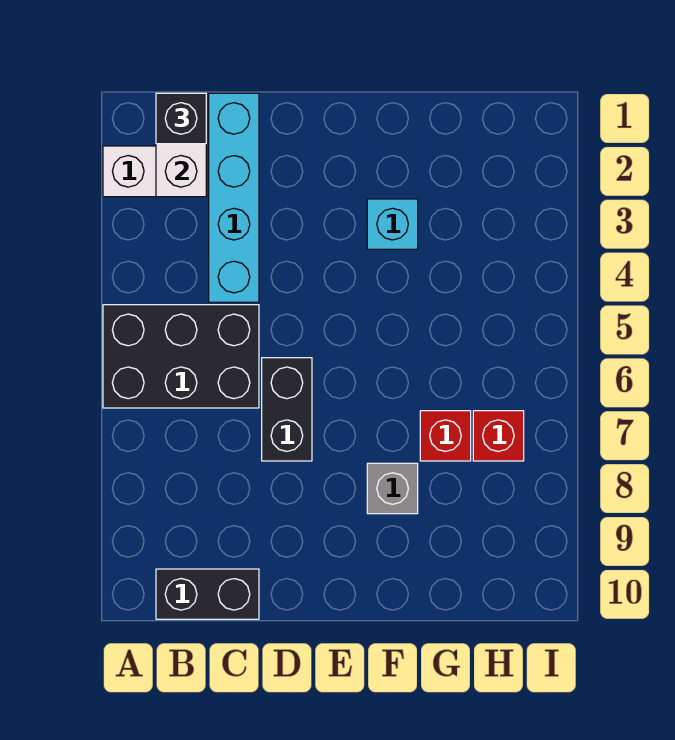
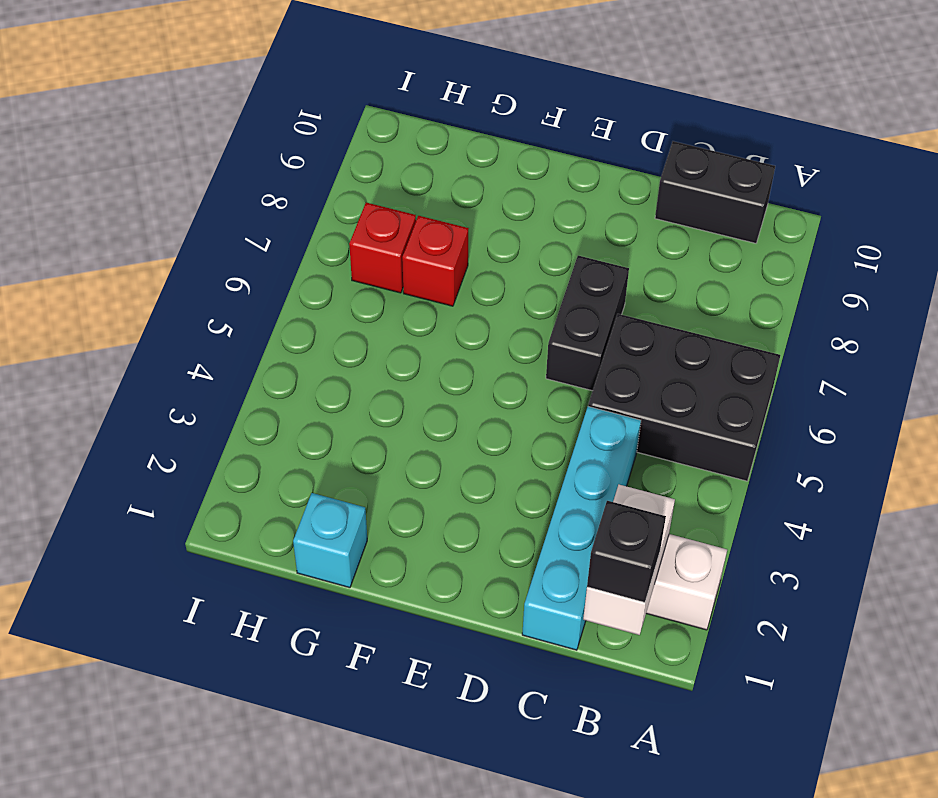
cyan brick F3 level 1 -> cyan brick G1 level 1
grey brick F8 level 1 -> none

